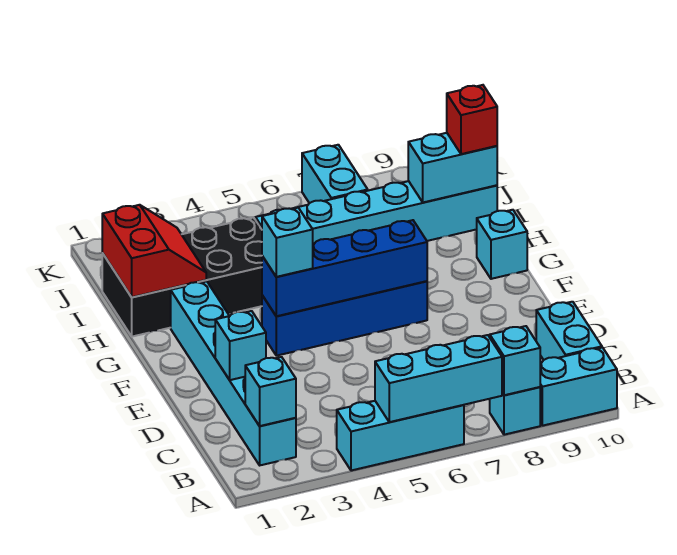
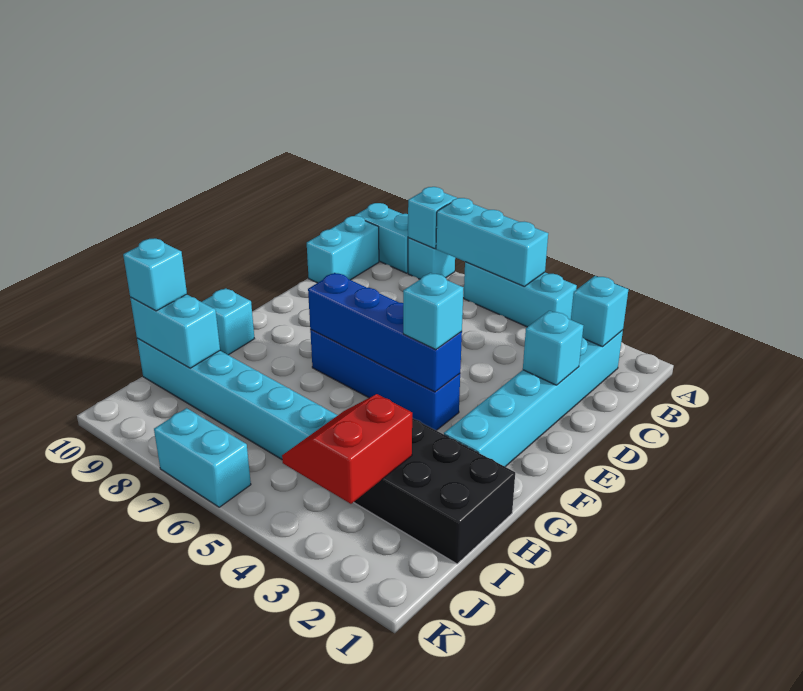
red slope H1:I2 level 2 top 1 -> red slope I3:J4 level 2 top 3
red brick I10 level 3 -> cyan brick I10 level 3
cyan brick J7:K7 level 1 -> cyan brick K6:K7 level 1

